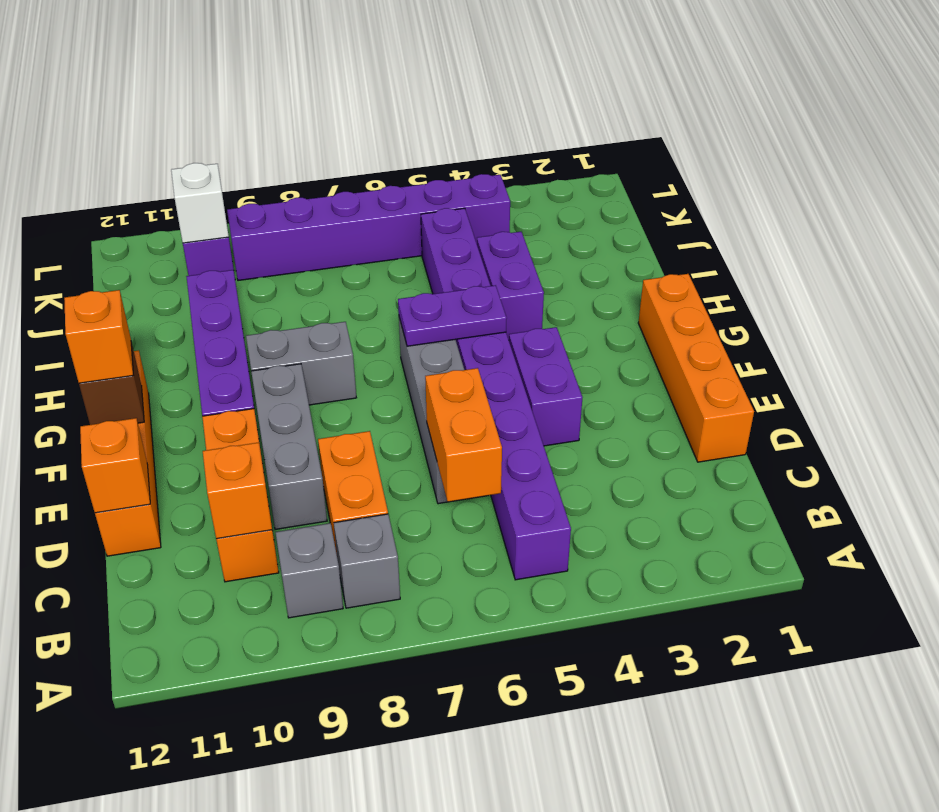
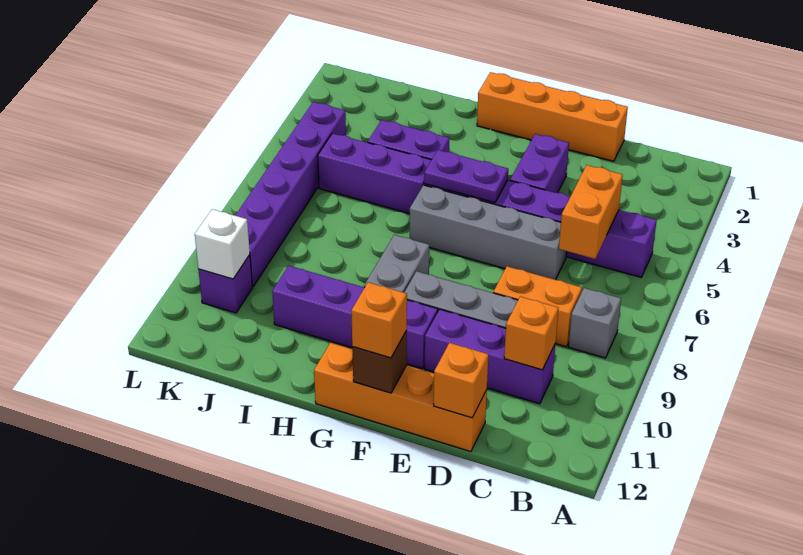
grey brick B9 level 1 -> none
orange brick C6:D6 level 2 -> orange brick C5:C6 level 2
orange brick C10:E10 level 1 -> purple brick C10:E10 level 1
purple brick E4:F4 level 1 -> purple brick E3:E4 level 1
purple plate G5:G6 level 2 -> purple plate F5:G5 level 2

